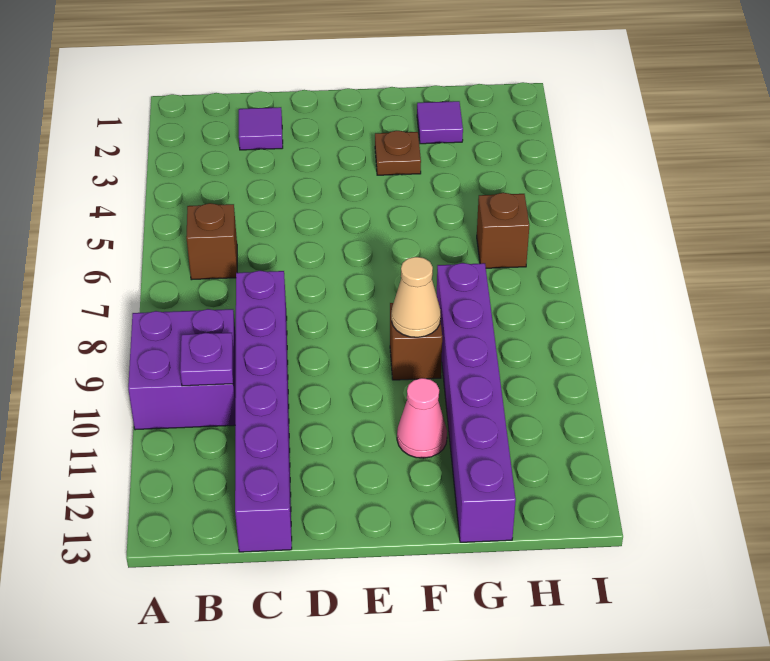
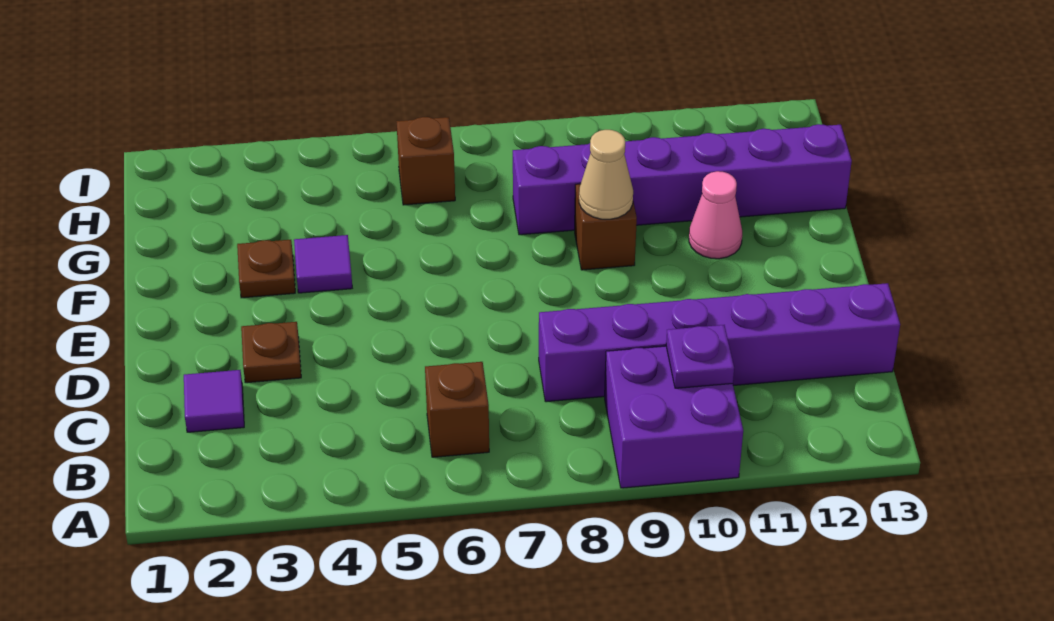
none -> brown plate D3 level 1
purple tile G2 level 1 -> purple tile F4 level 1

